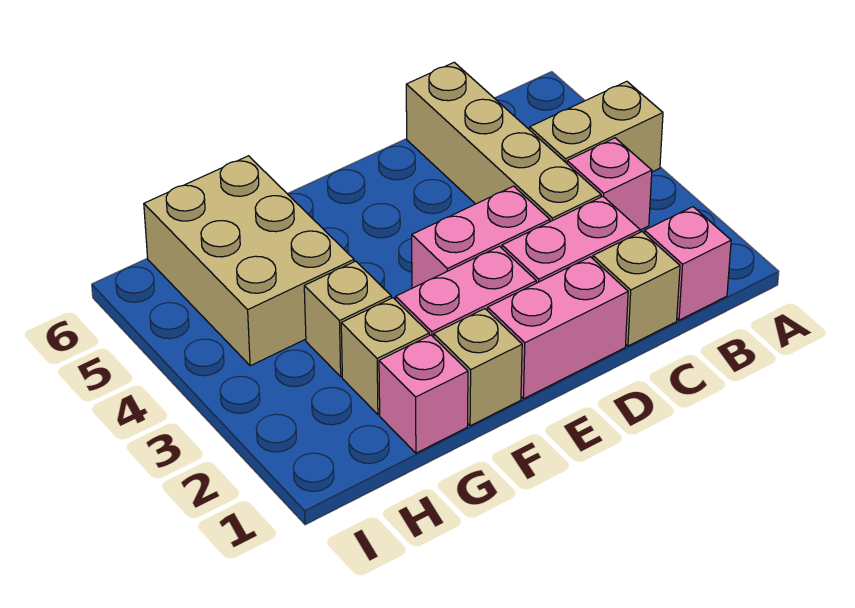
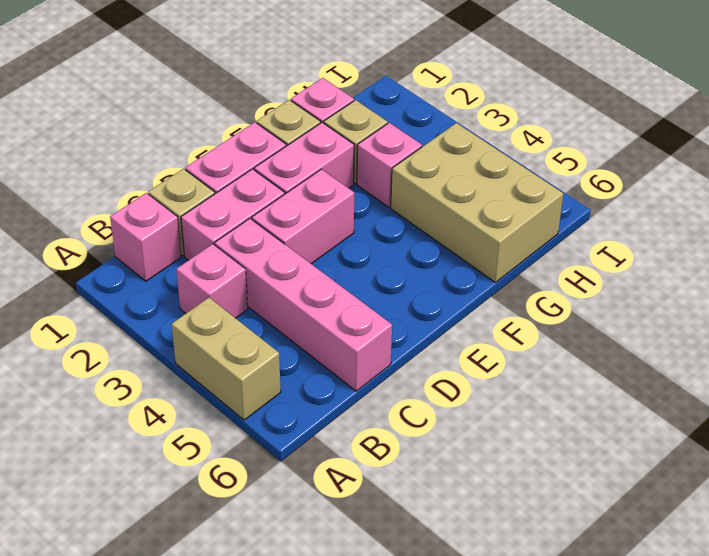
tan brick A4:B4 level 1 -> tan brick A4:A5 level 1
tan brick C3:C6 level 1 -> pink brick C3:C6 level 1
tan brick G3 level 1 -> pink brick G3 level 1

